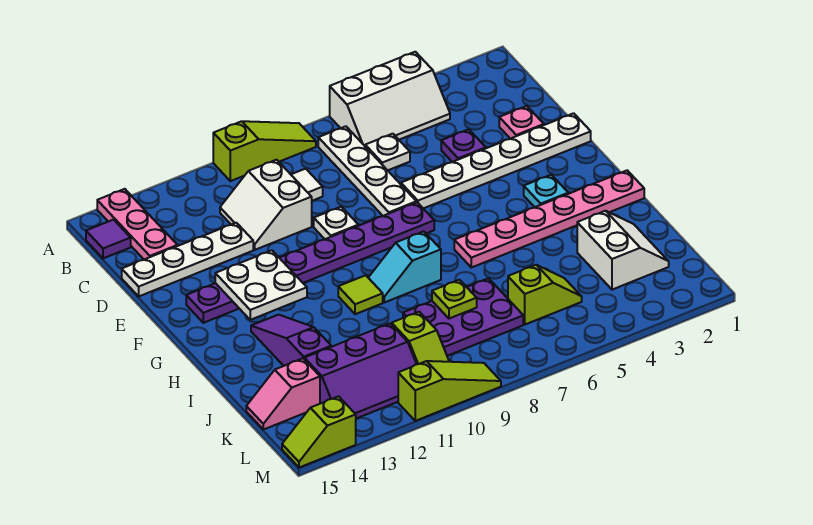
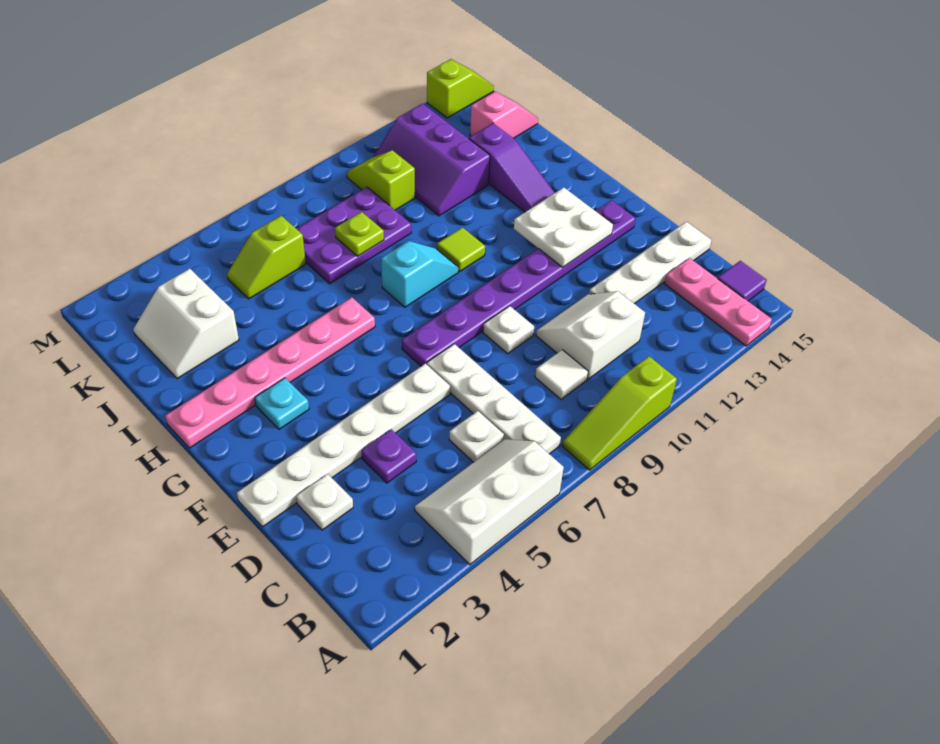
white slope C10:D11 level 1 top 10 -> white slope C10:D11 level 1 top C
pink plate D2 level 1 -> white plate D2 level 1
purple slope K11:L13 level 1 top K -> purple slope J11:L12 level 1 top 12
lime slope M9:M11 level 1 top 11 -> none

